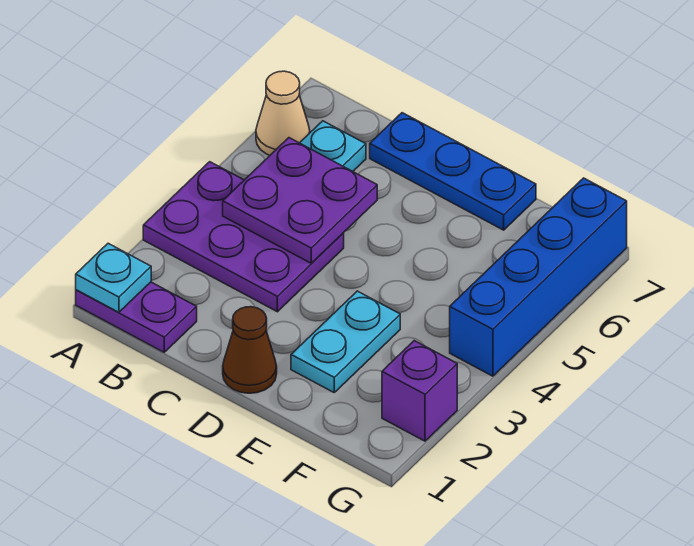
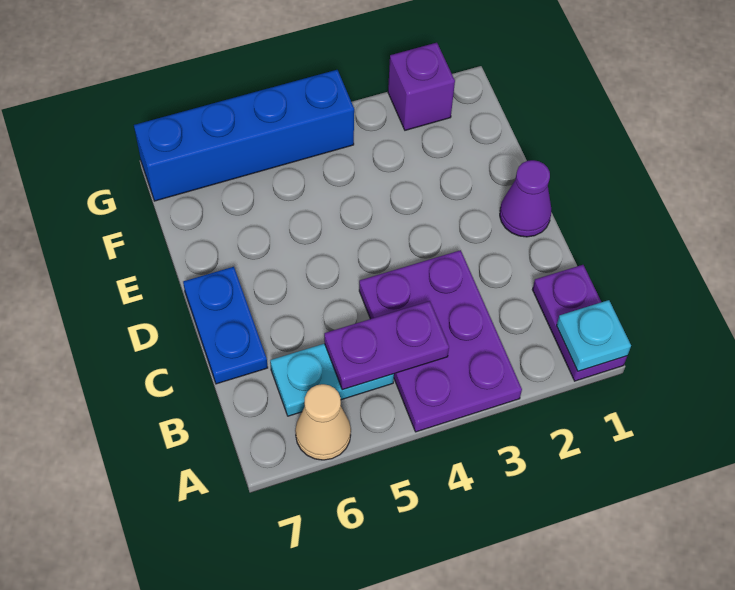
purple plate B4:C5 level 2 -> purple plate B4:B5 level 2
blue plate C7:E7 level 1 -> blue plate C7:D7 level 1
brown cone D1 level 1 -> purple cone D1 level 1
cyan plate E2:E3 level 1 -> none

